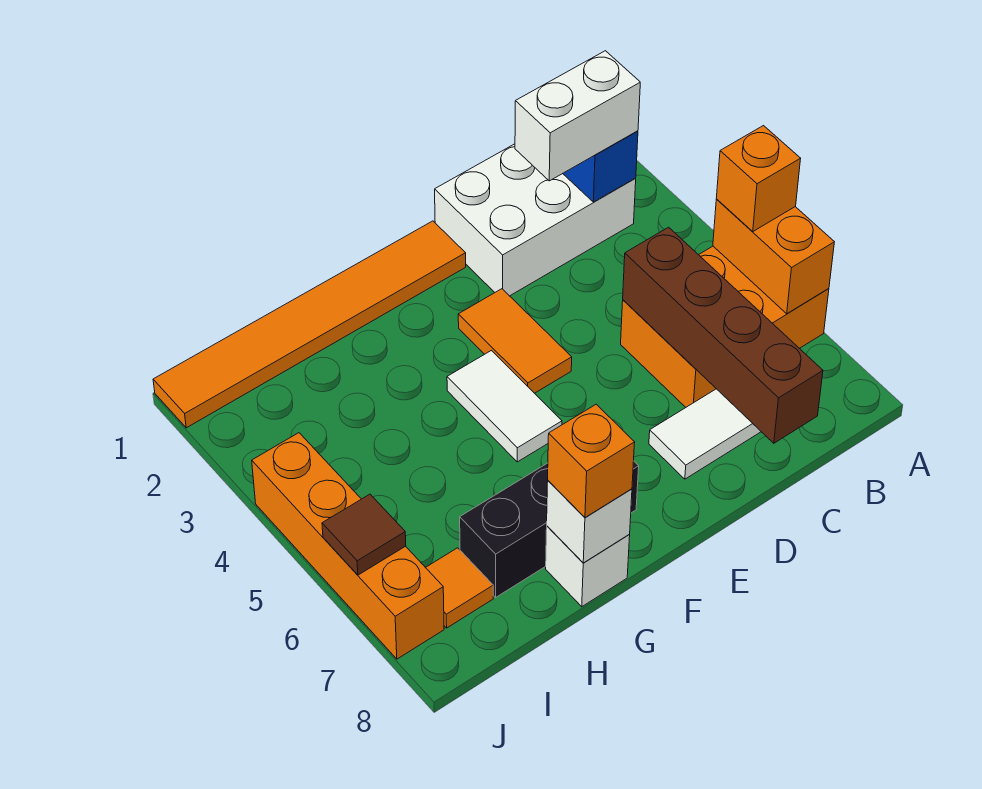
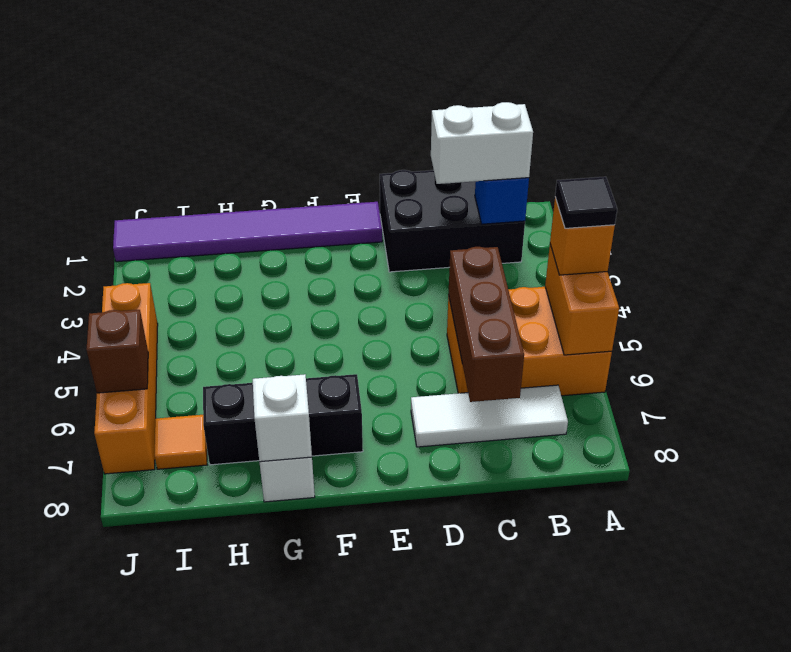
none -> black tile A5 level 4
white brick B1:D2 level 1 -> black brick B1:D2 level 1
brown brick C5:C8 level 2 -> brown brick C5:C7 level 2
orange tile E1:J1 level 1 -> purple tile E1:J1 level 1
orange tile E3:E4 level 1 -> none
white tile F4:F5 level 1 -> none
orange brick G8 level 3 -> none
brown tile J6 level 2 -> brown brick J6 level 2

